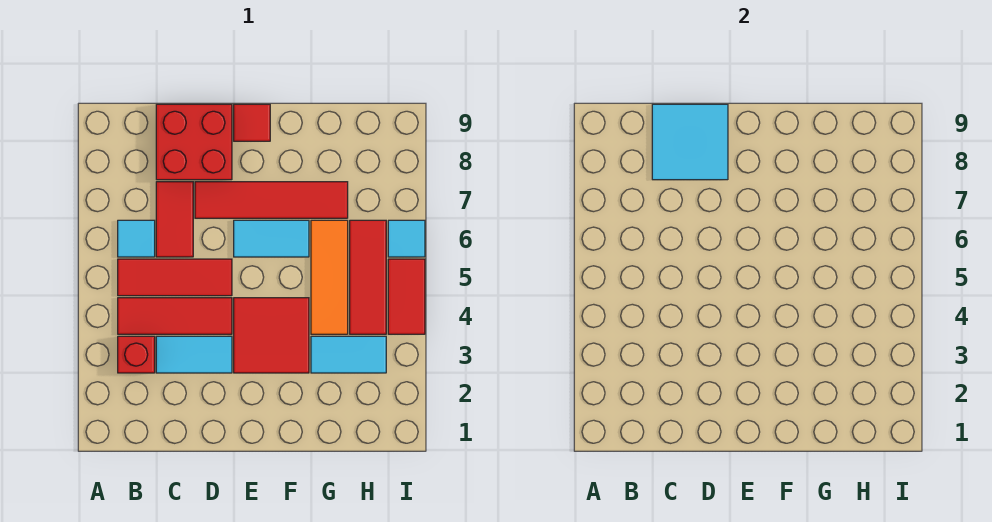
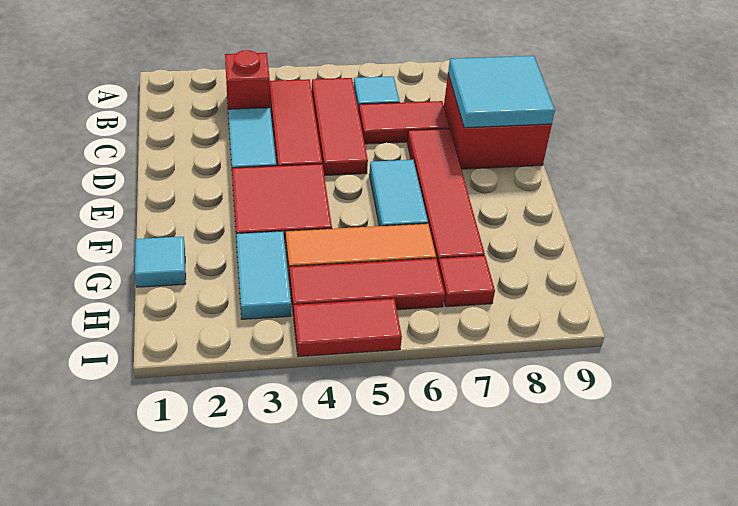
red tile E9 level 1 -> red tile H7 level 1
cyan tile I6 level 1 -> cyan tile G1 level 1

